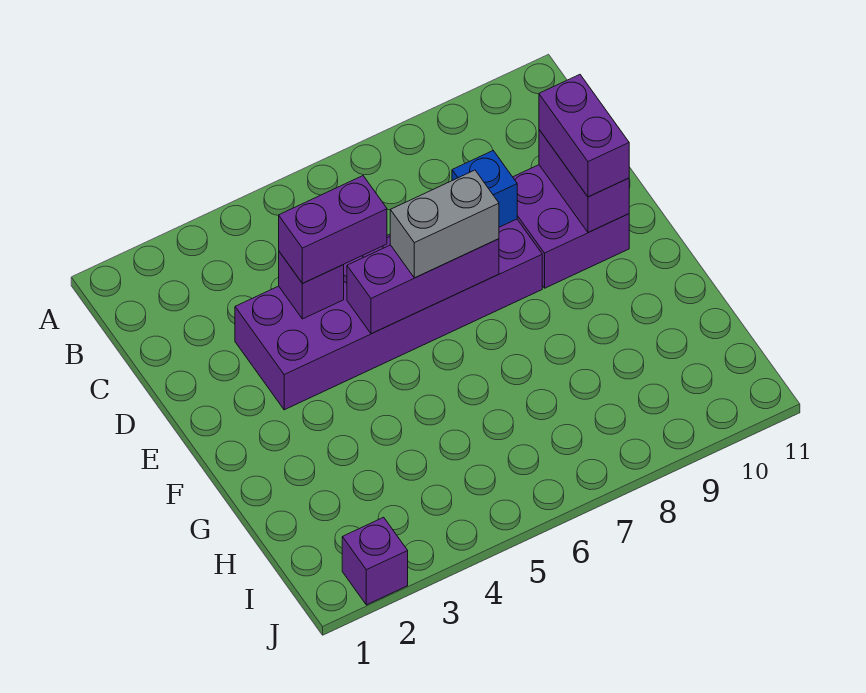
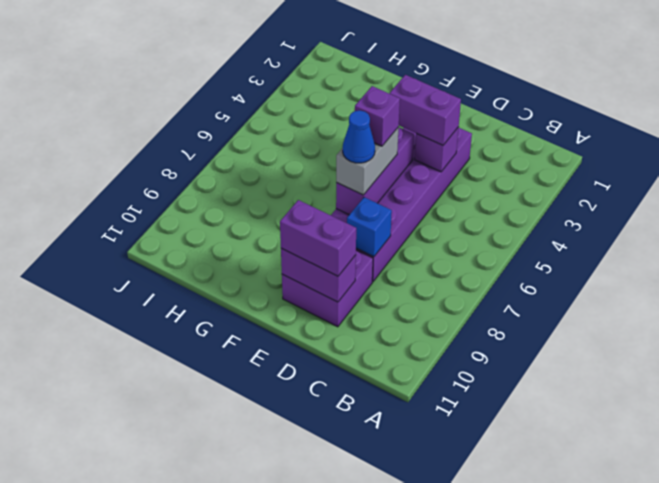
purple brick D4:D5 level 3 -> purple brick D4:E4 level 3
none -> blue cone E7 level 4
purple brick J2 level 1 -> purple brick E6 level 4

